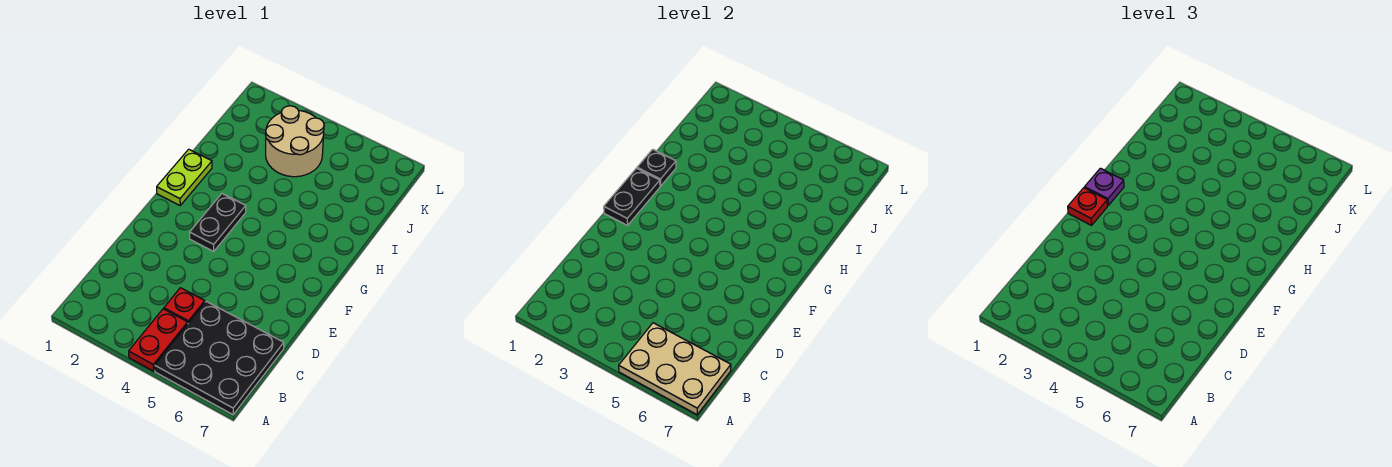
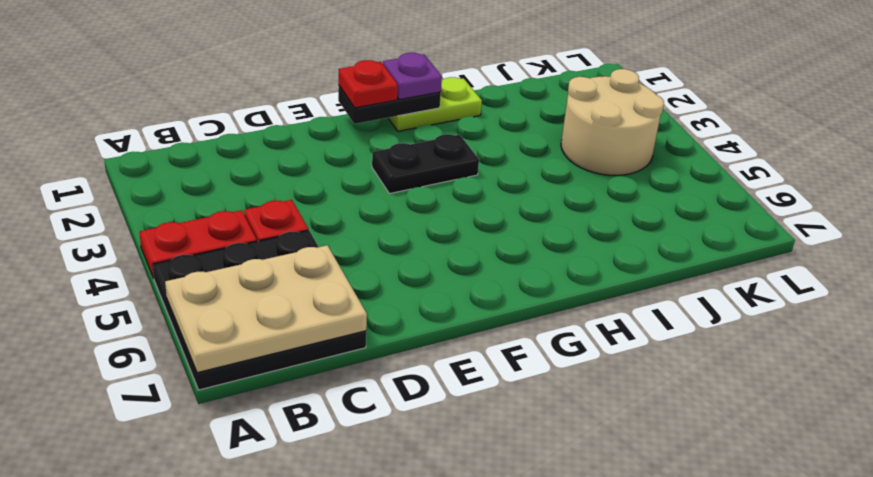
tan plate A5:B7 level 2 -> tan plate A6:C7 level 2
black plate H1 level 2 -> none

